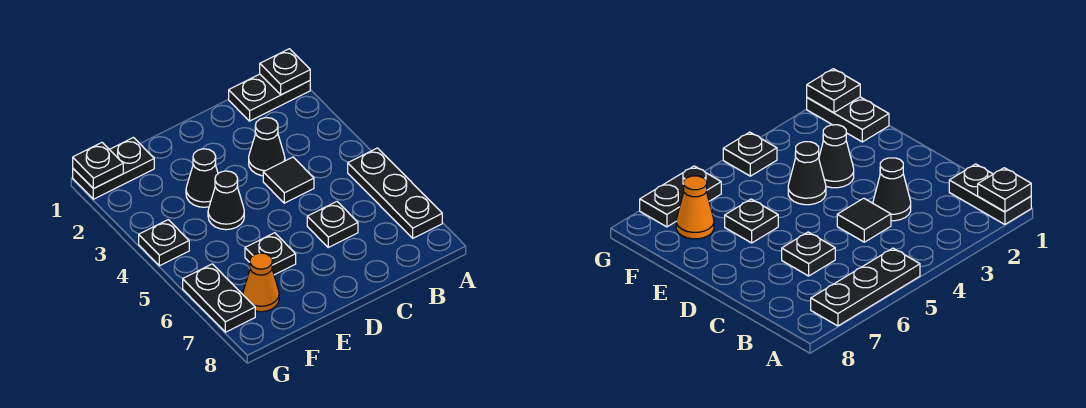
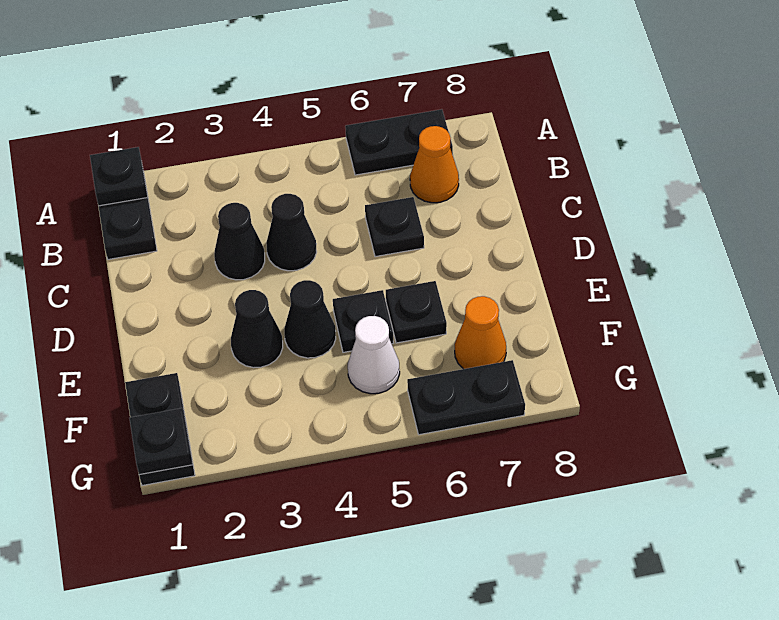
black plate A5:A7 level 1 -> black plate A6:A7 level 1
none -> orange cone B7 level 1
black tile C4 level 1 -> black cone C4 level 1
none -> white cone F5 level 1
black plate G4 level 1 -> black plate E5 level 1

